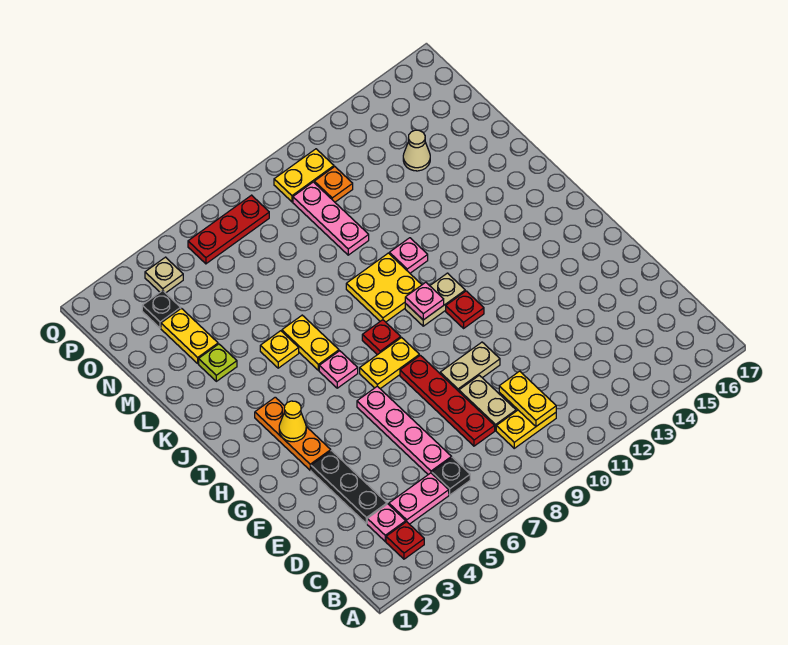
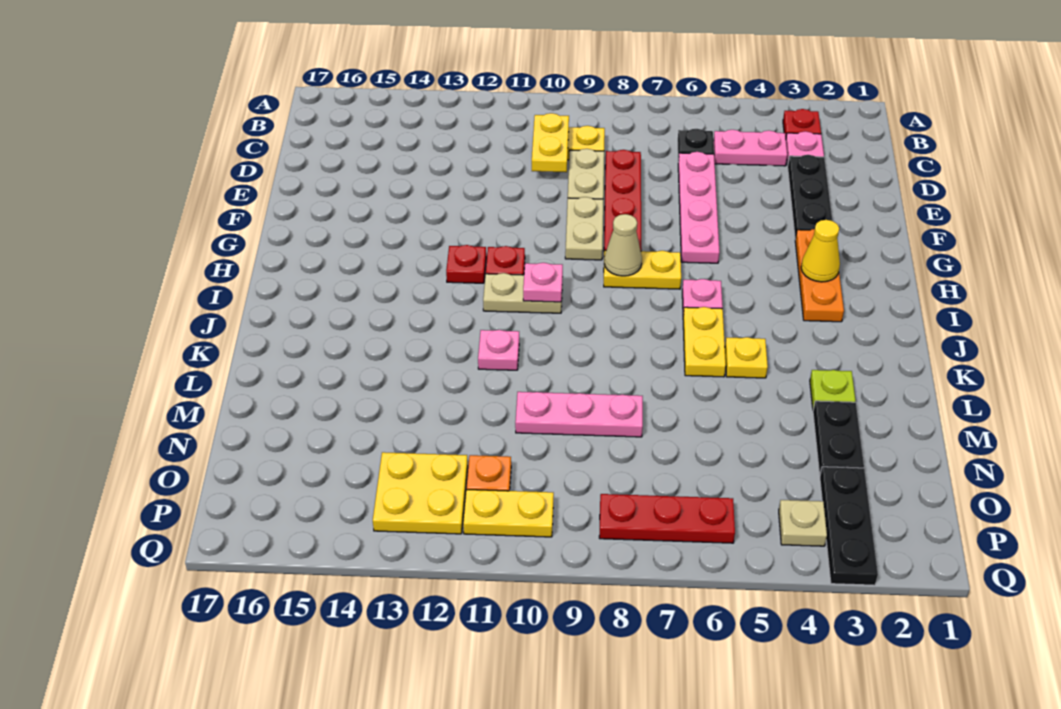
tan plate F9:F10 level 1 -> tan plate F9:G9 level 1
red plate I8 level 1 -> red plate H12 level 1
yellow plate J9:K10 level 1 -> yellow plate O12:P13 level 1
yellow plate M3:N3 level 1 -> black plate M3:N3 level 1
pink plate M10:O10 level 1 -> pink plate M8:M10 level 1
tan cone N14 level 1 -> tan cone H8 level 2
black plate O3 level 1 -> black plate O3:Q3 level 1

